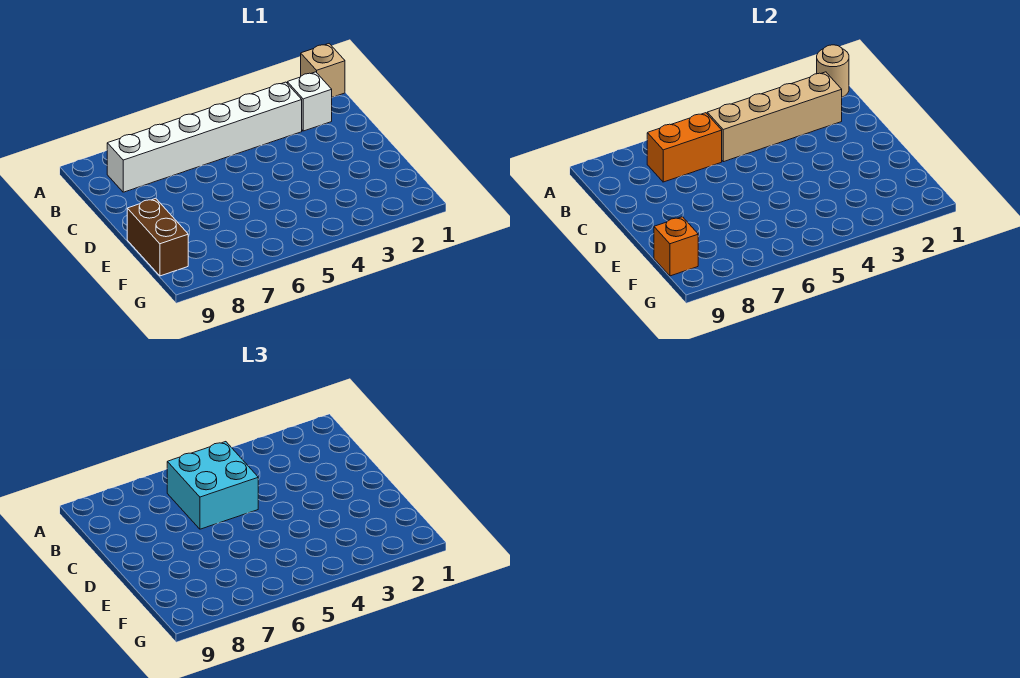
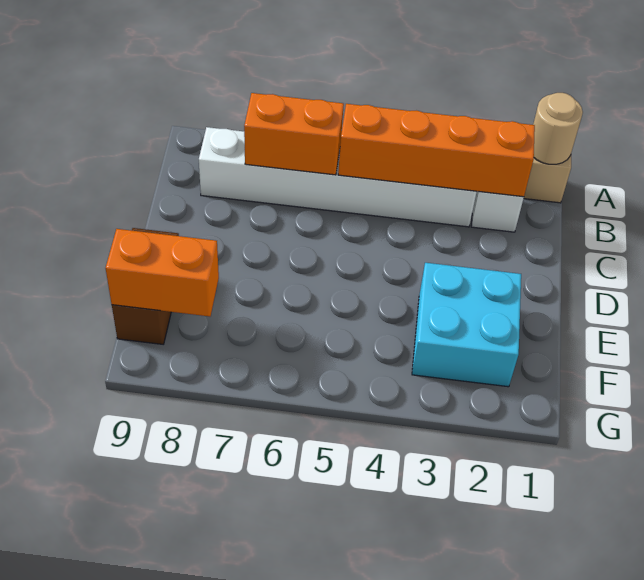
tan brick B2:B5 level 2 -> orange brick B2:B5 level 2
cyan brick B5:C6 level 3 -> cyan brick E2:F3 level 1
orange brick F9 level 2 -> orange brick F8:F9 level 2

